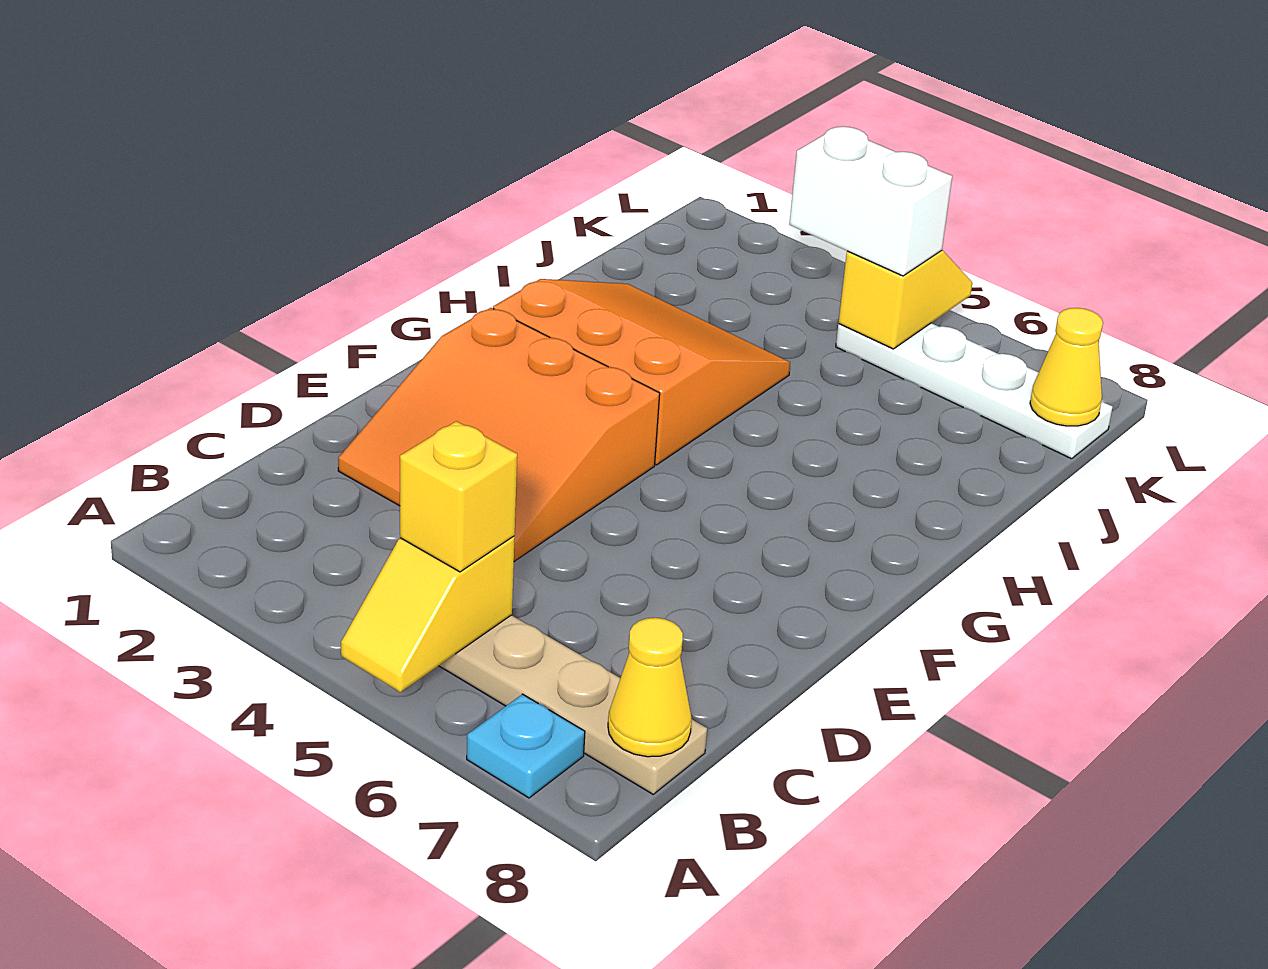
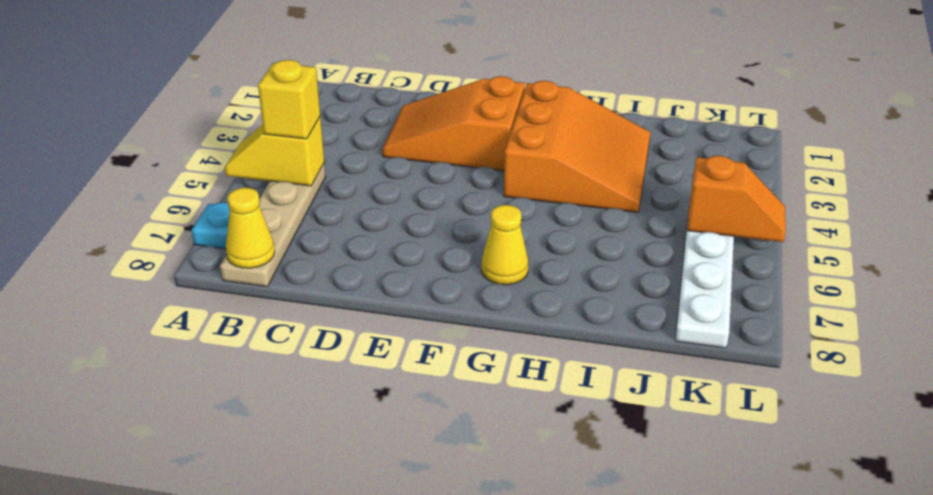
orange slope D2:F4 level 1 top F -> orange slope D2:F3 level 1 top F
white brick K4:K5 level 3 -> none
yellow slope K5:L5 level 2 top K -> orange slope K5:L5 level 2 top K
yellow cone K8 level 2 -> yellow cone G7 level 1

